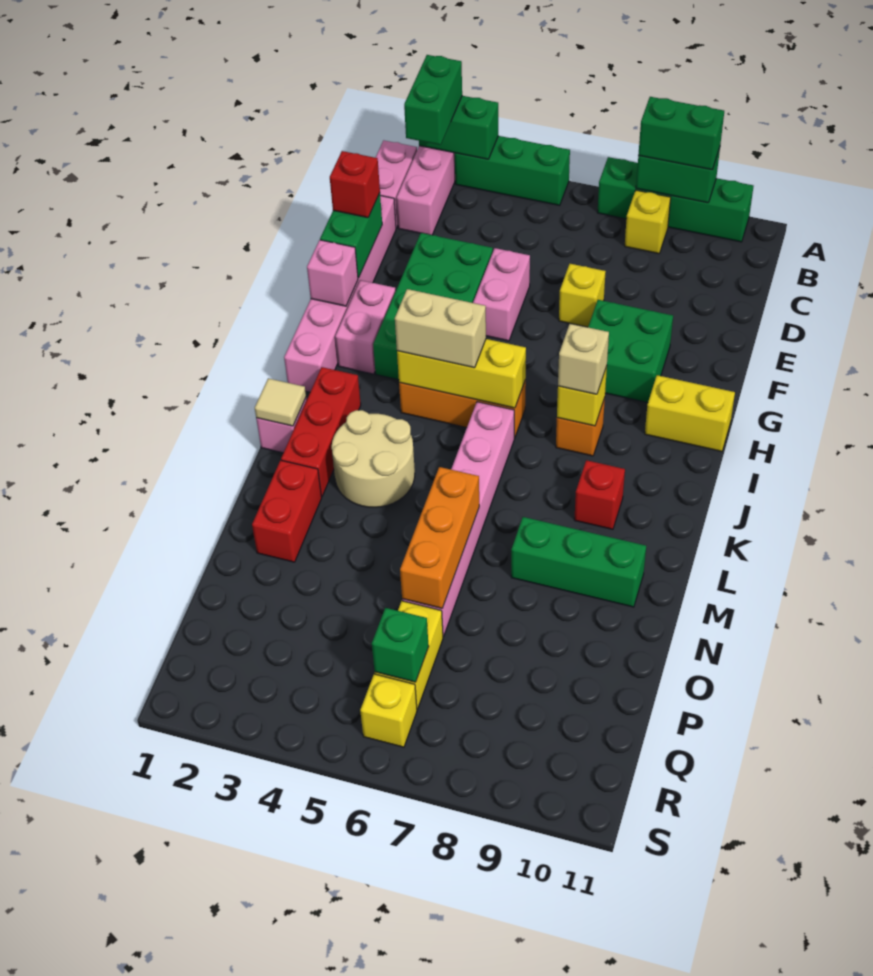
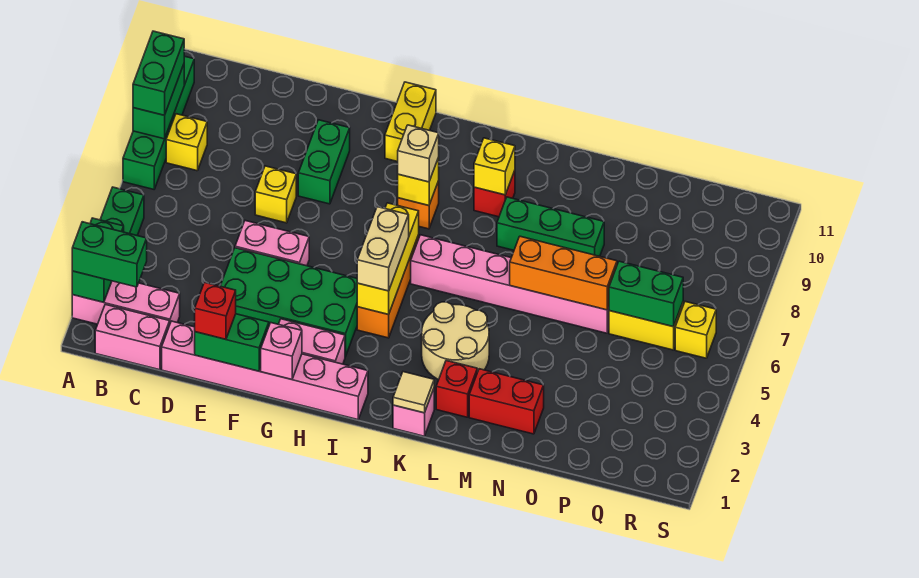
green brick F8:G9 level 1 -> green brick F8:F9 level 1
red brick J2:L2 level 1 -> red brick L2 level 1
none -> yellow brick K9 level 2
green brick M8:M10 level 1 -> green brick L8:N8 level 1
green brick Q6 level 2 -> green brick P6:Q6 level 2

